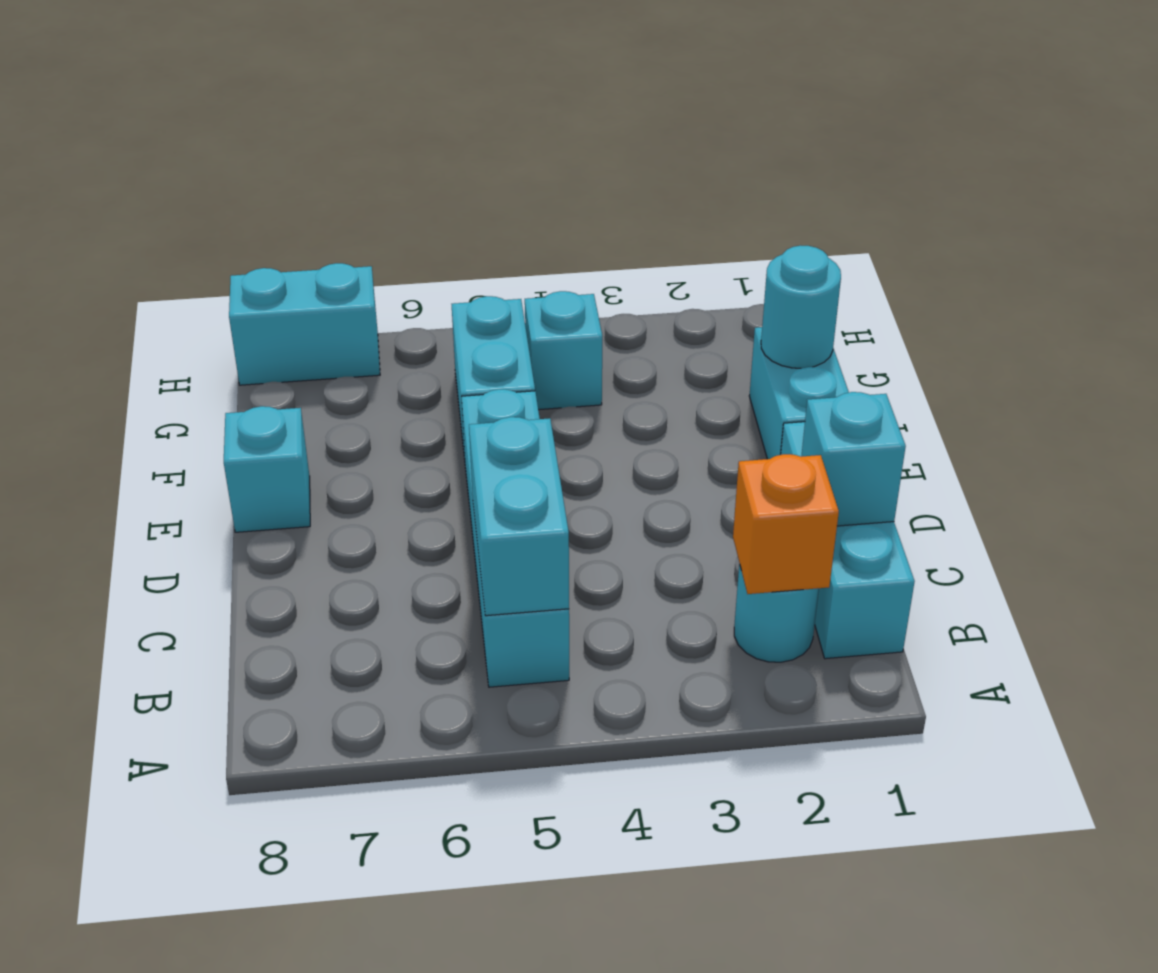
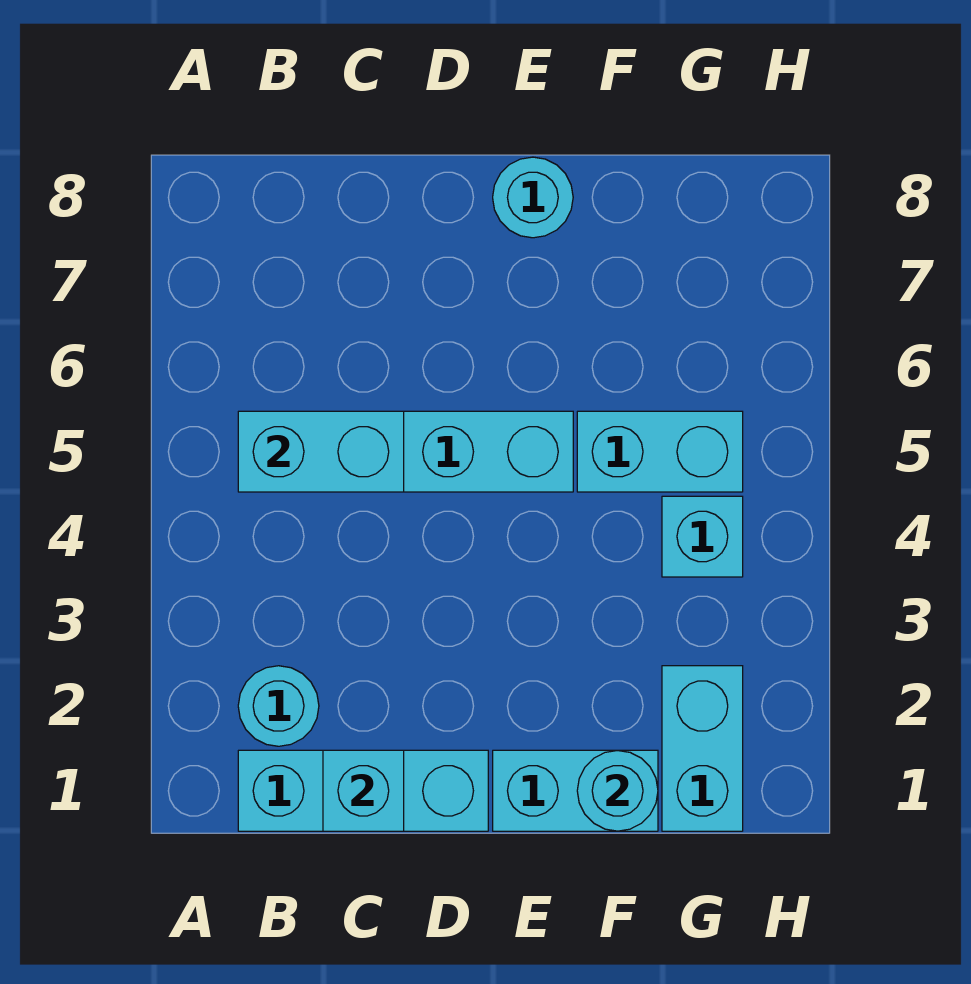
orange brick B2 level 2 -> none
cyan brick E8 level 1 -> cyan round brick E8 level 1
cyan brick H7:H8 level 1 -> cyan brick G1:G2 level 1

